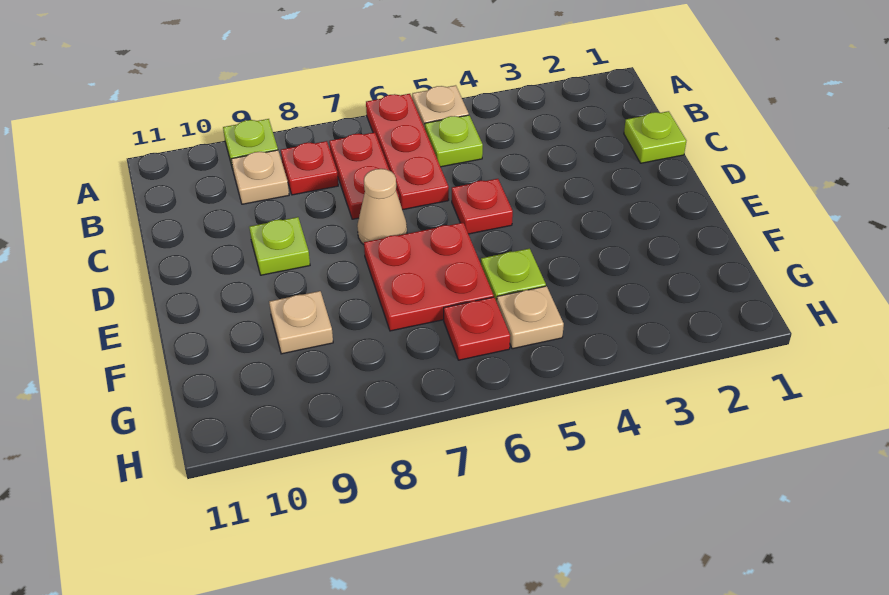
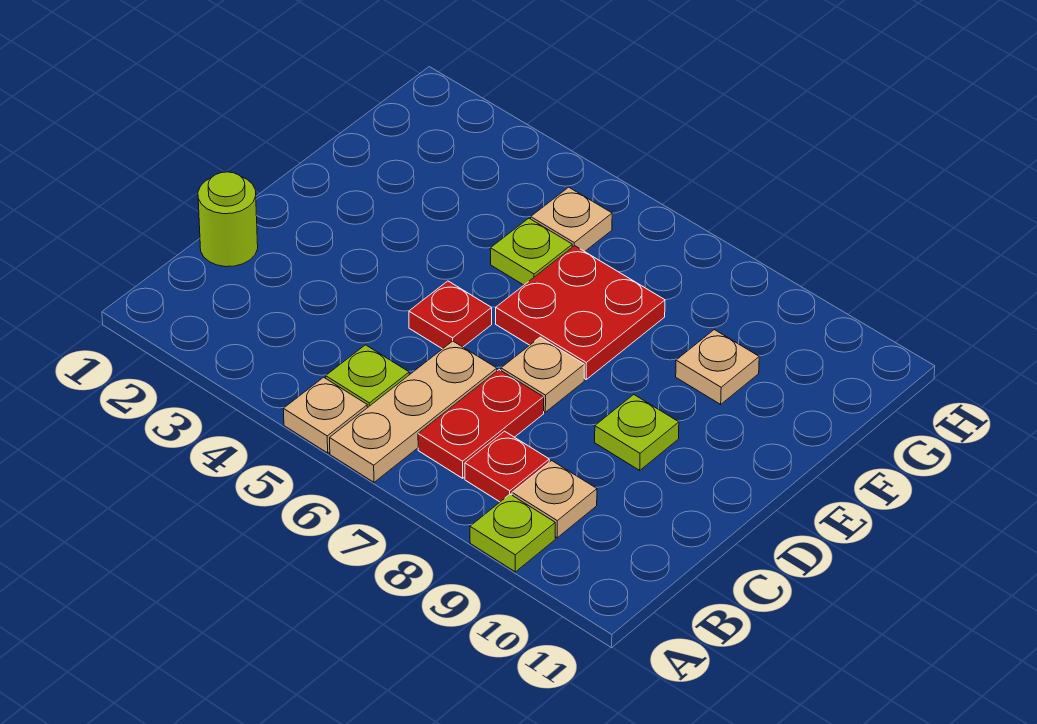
red plate A6:C6 level 1 -> tan plate A6:C6 level 1
lime plate C1 level 1 -> lime round brick C1 level 1
tan cone D7 level 1 -> tan plate D7 level 1
red plate G6 level 1 -> none

